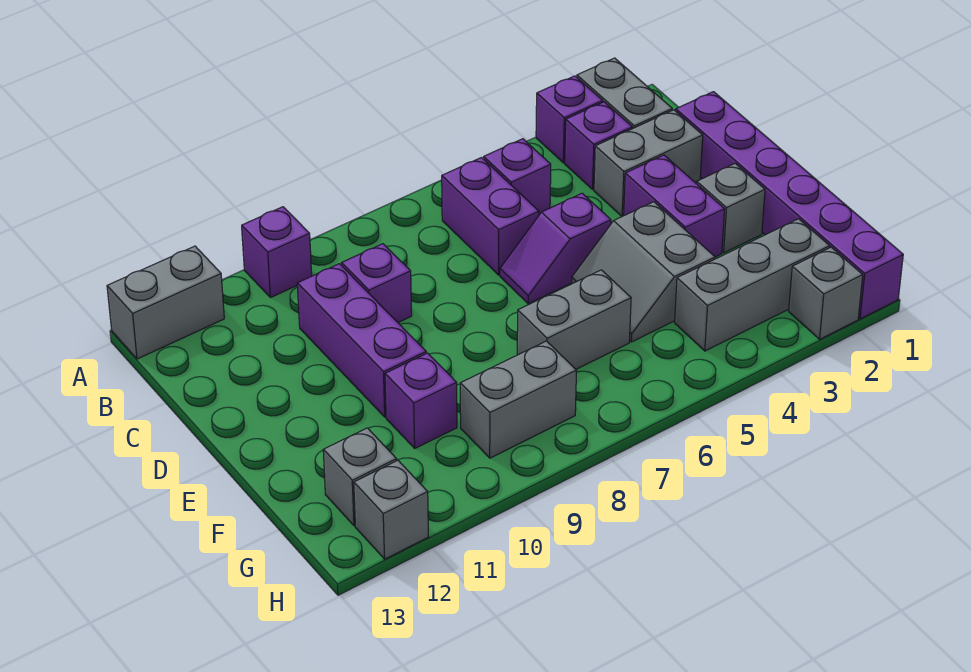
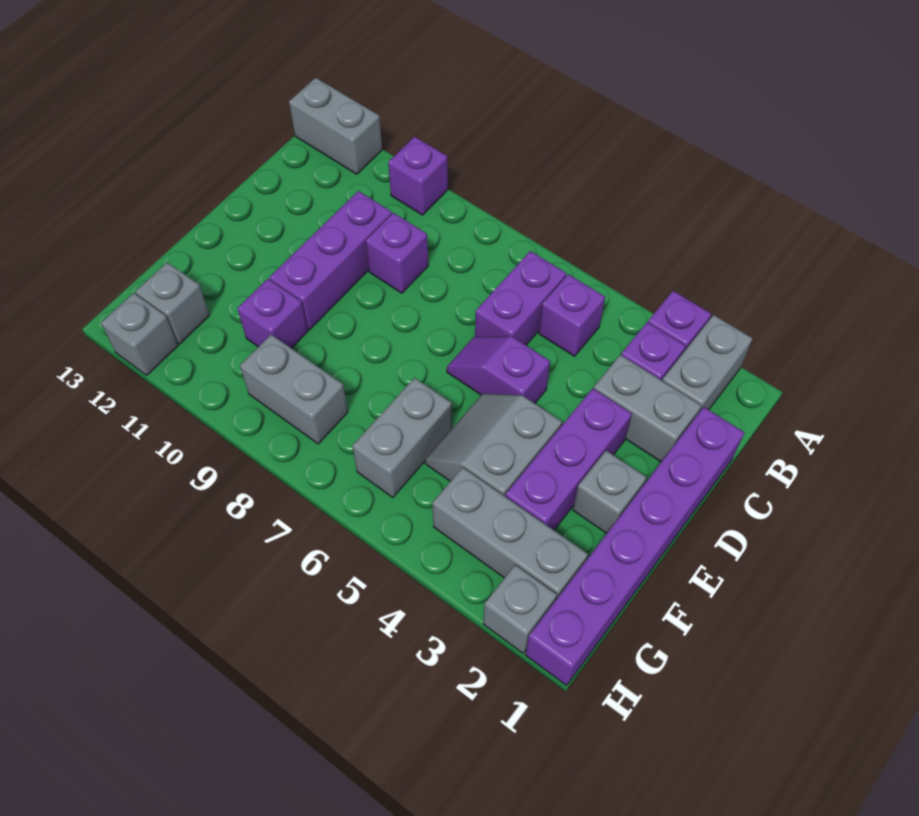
purple brick D3:E3 level 1 -> purple brick D3:F3 level 1
grey brick F6:F7 level 1 -> grey brick F6:G6 level 1

